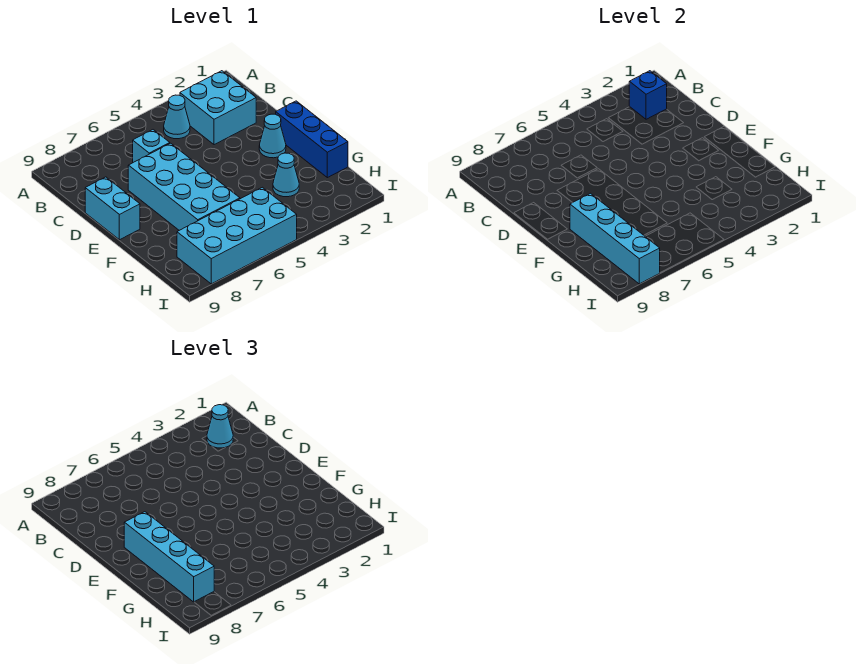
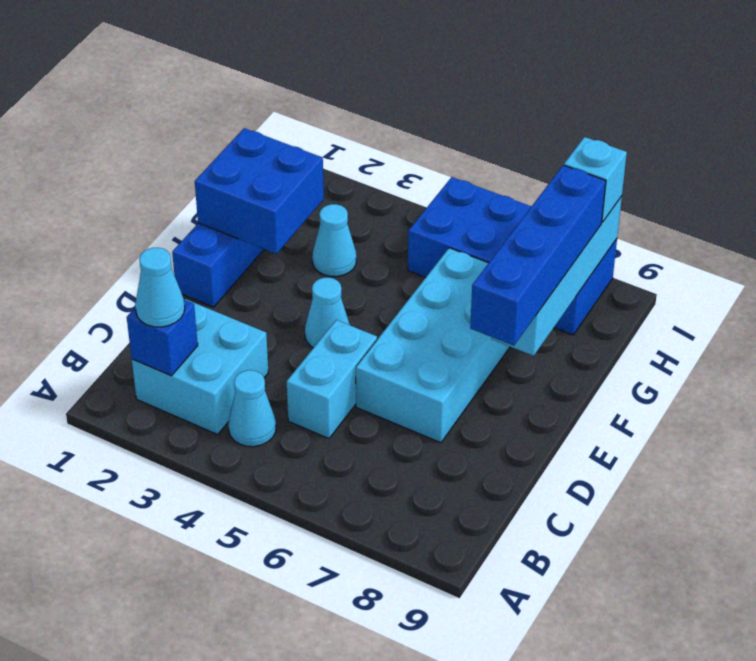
cyan brick C6 level 1 -> cyan brick I8 level 3
cyan brick D9:E9 level 1 -> cyan brick C5:D5 level 1
cyan cone E2 level 1 -> cyan cone E4 level 1
cyan brick E8:H8 level 3 -> blue brick E8:H8 level 3
none -> blue brick F1:G2 level 2
cyan brick H5:I8 level 1 -> blue brick H5:I8 level 1

